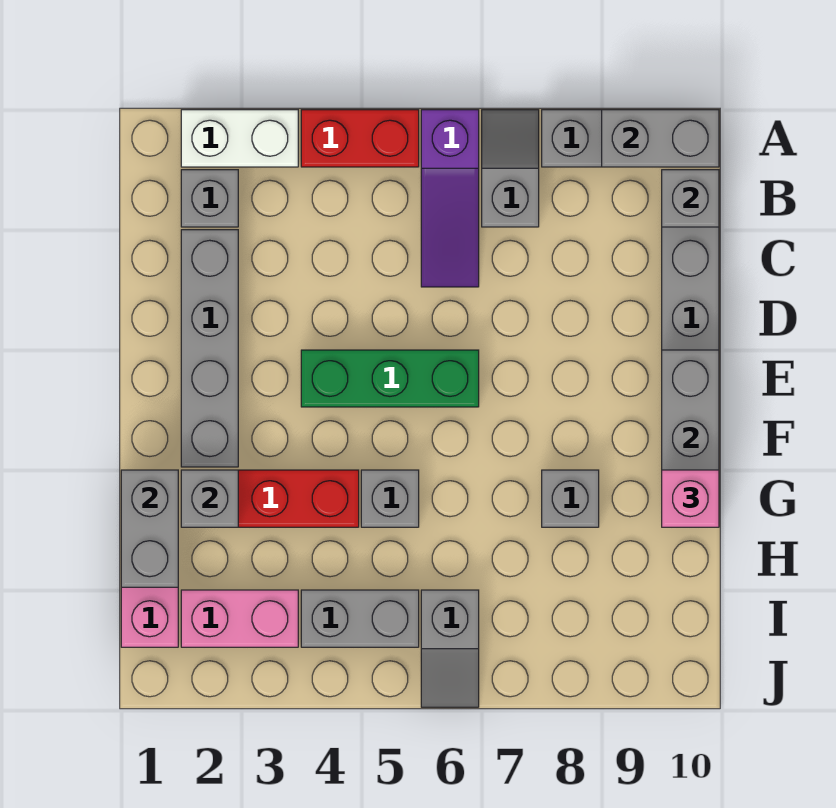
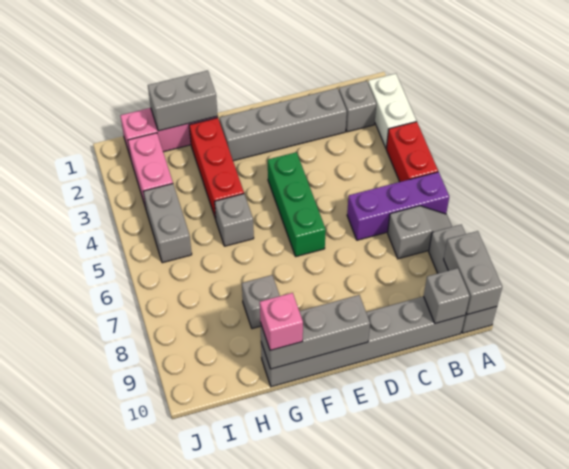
purple slope A6:C6 level 1 top A -> purple brick A6:C6 level 1
grey brick G2 level 2 -> none
grey slope I6:J6 level 1 top I -> none

